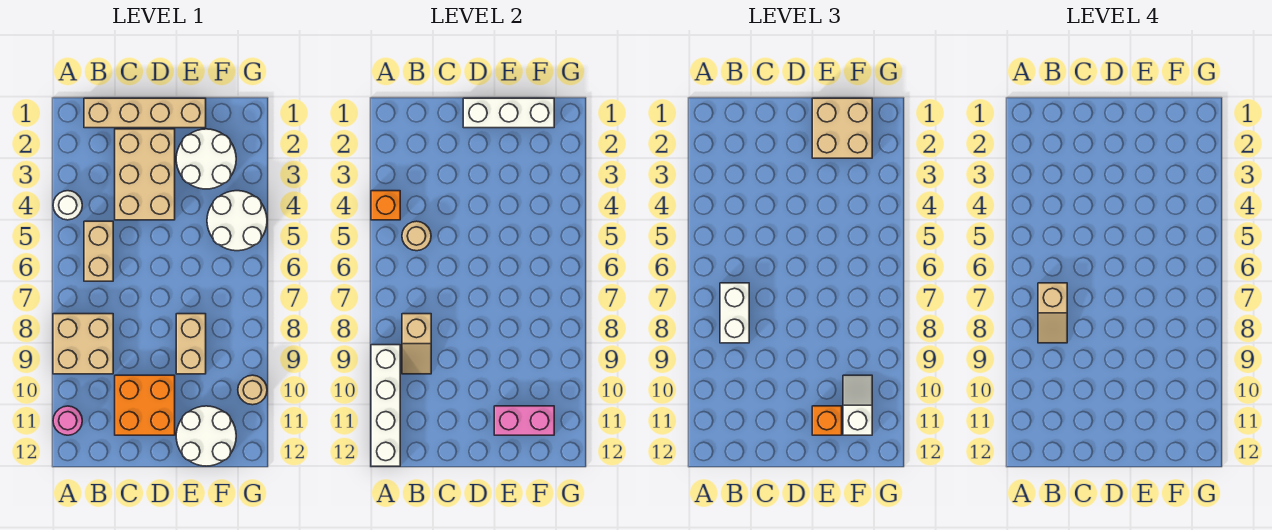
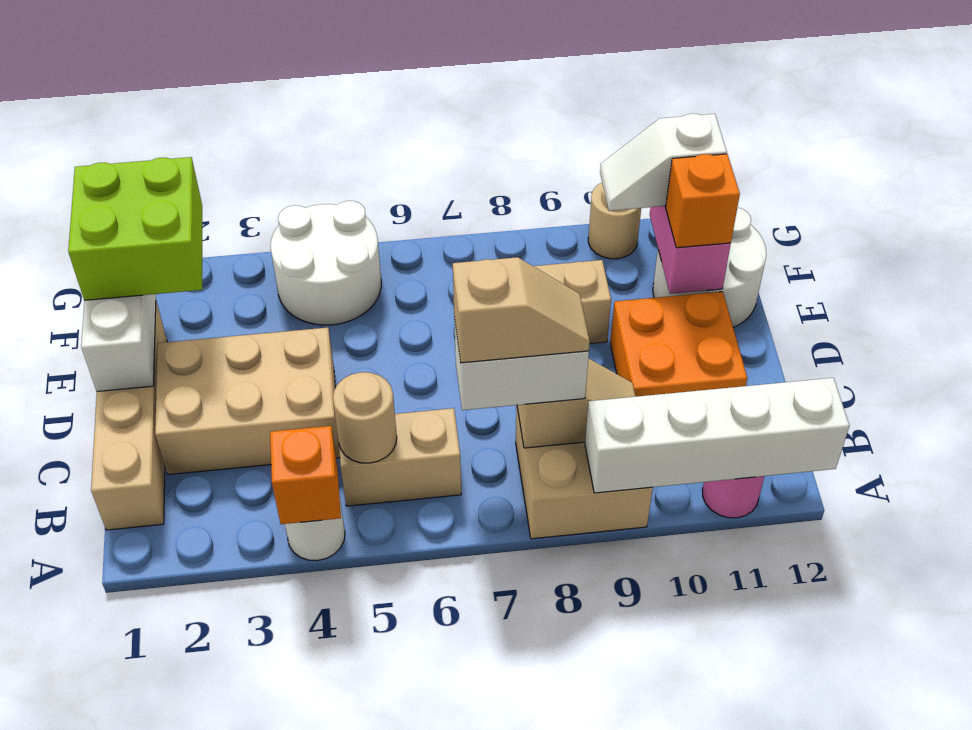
tan brick E1:F2 level 3 -> lime brick E1:F2 level 3
white round brick E2:F3 level 1 -> none

